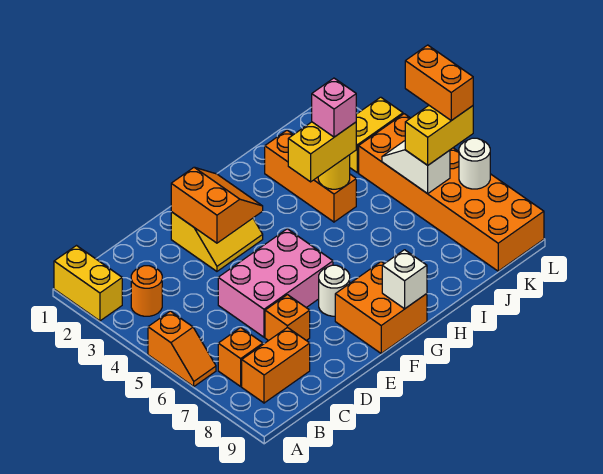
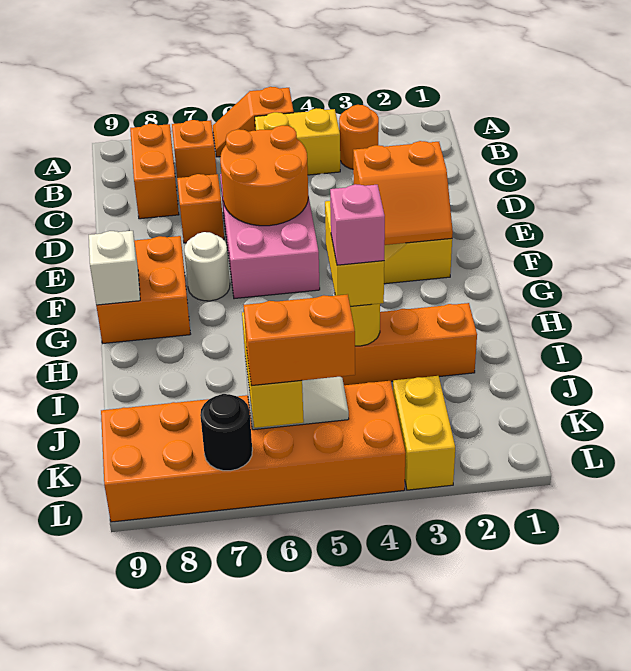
yellow brick A1:A2 level 1 -> yellow brick B4:B5 level 1
none -> orange round brick D5:E6 level 2
white round brick L7 level 2 -> black round brick L7 level 2

